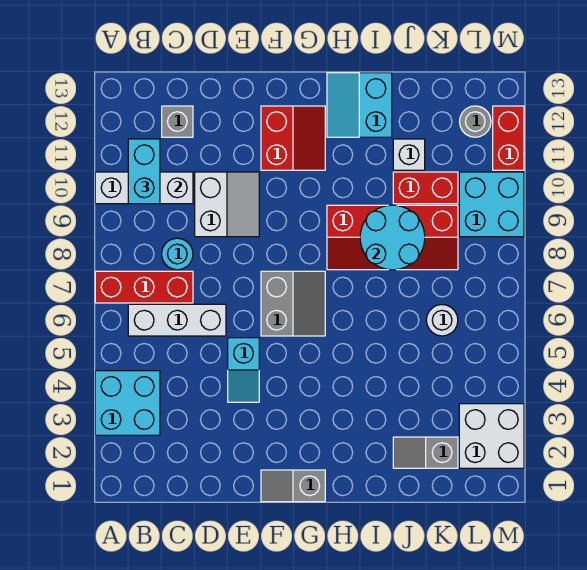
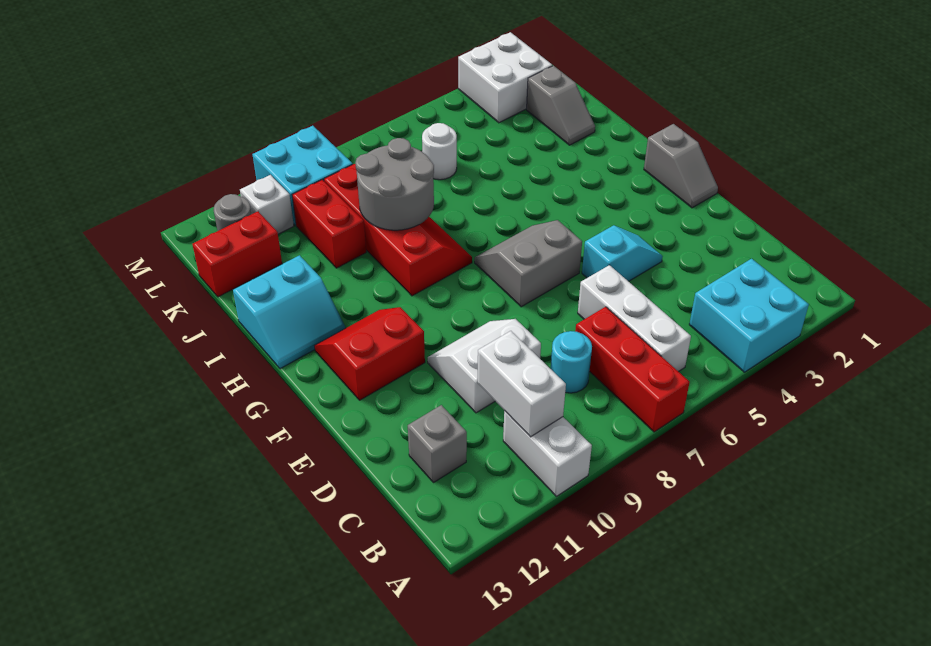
cyan brick B10:B11 level 3 -> none
cyan round brick I8:J9 level 2 -> grey round brick I8:J9 level 2
white brick J11 level 1 -> white brick L11 level 1
red brick M11:M12 level 1 -> red brick K12:K13 level 1

